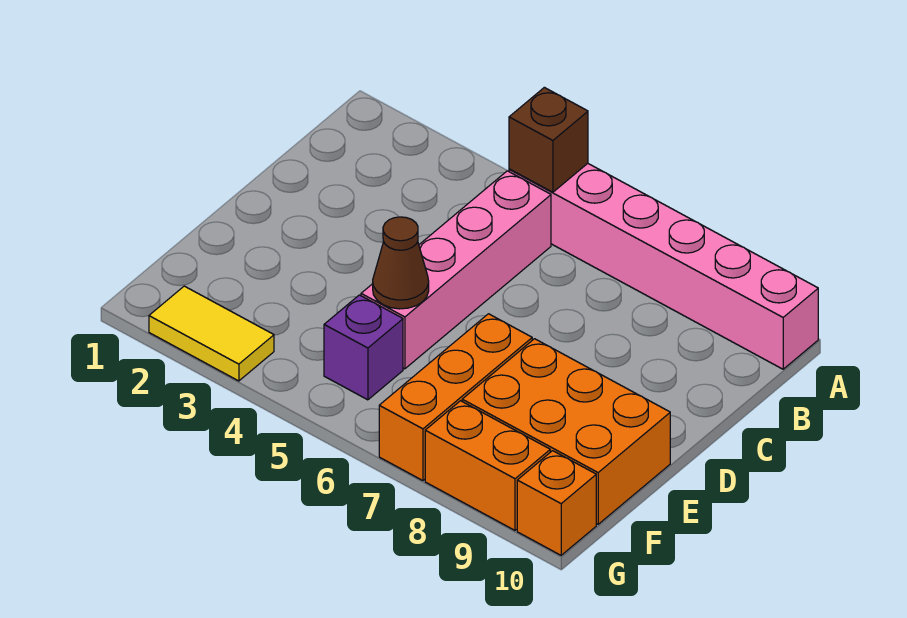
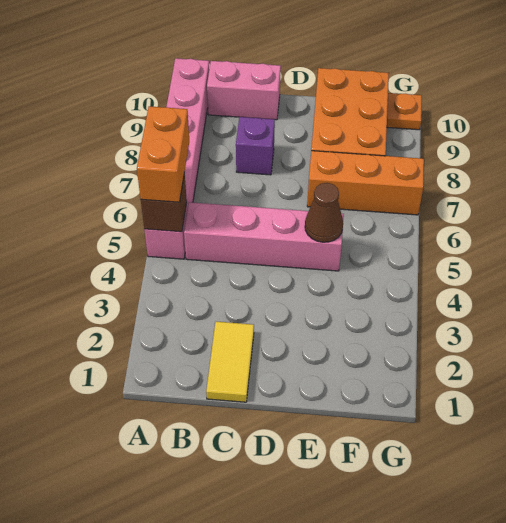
none -> pink brick B10:C10 level 1
purple brick F5 level 1 -> purple brick C8 level 1
yellow tile G2:G3 level 1 -> yellow tile C1:C2 level 1
orange brick G8:G9 level 1 -> orange brick A5:A6 level 3
orange brick G10 level 1 -> orange plate G10 level 1

